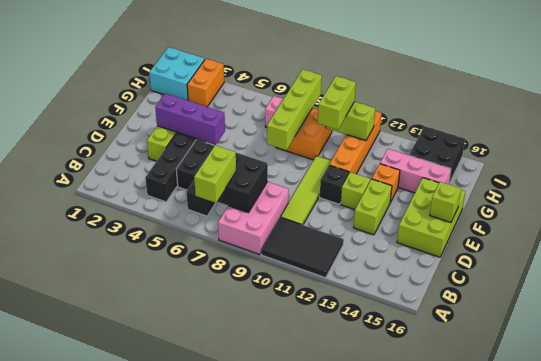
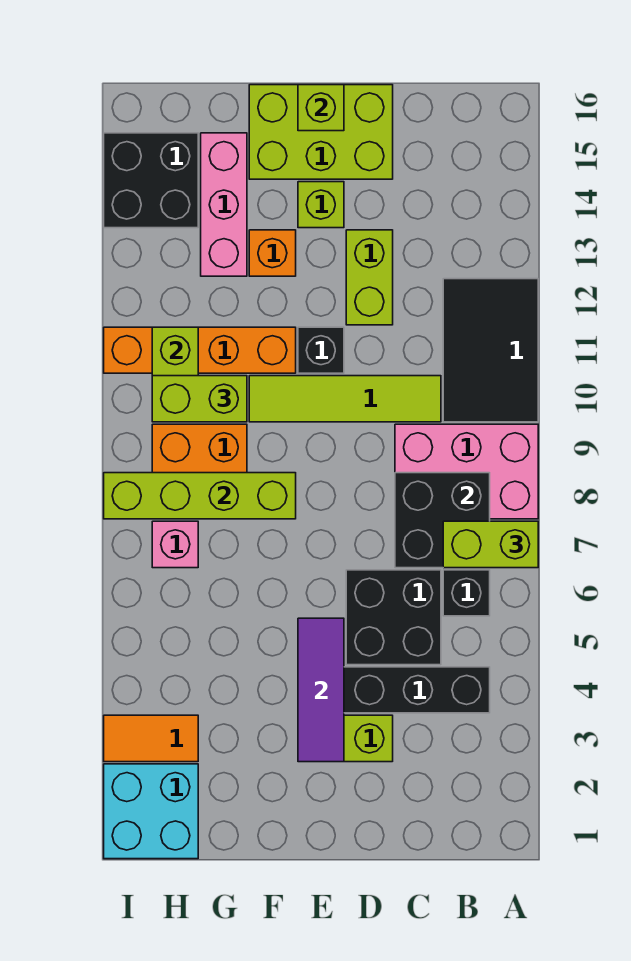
lime brick D13:E13 level 1 -> lime brick D12:D13 level 1
purple brick E3:E5 level 2 -> purple tile E3:E5 level 2
lime brick E12 level 1 -> lime brick E14 level 1
orange brick H3:I3 level 1 -> orange tile H3:I3 level 1

